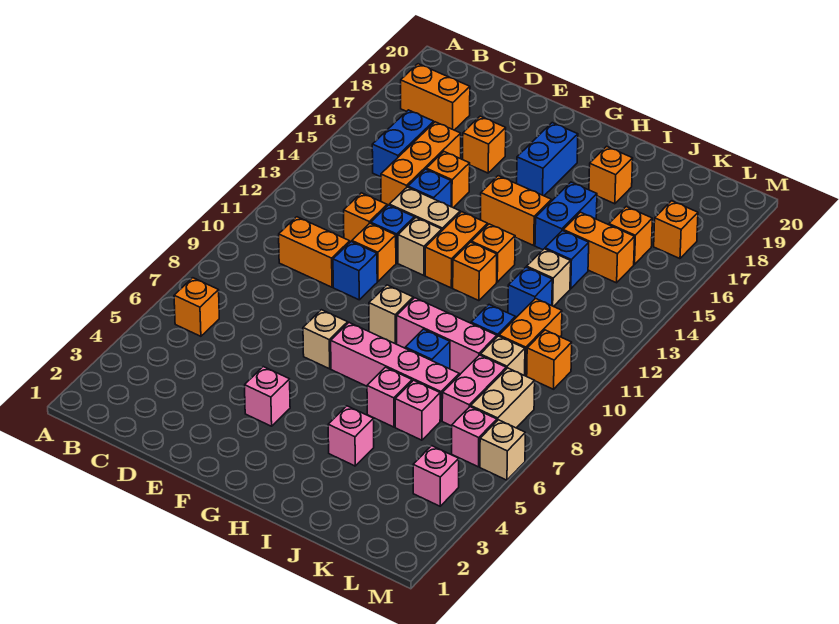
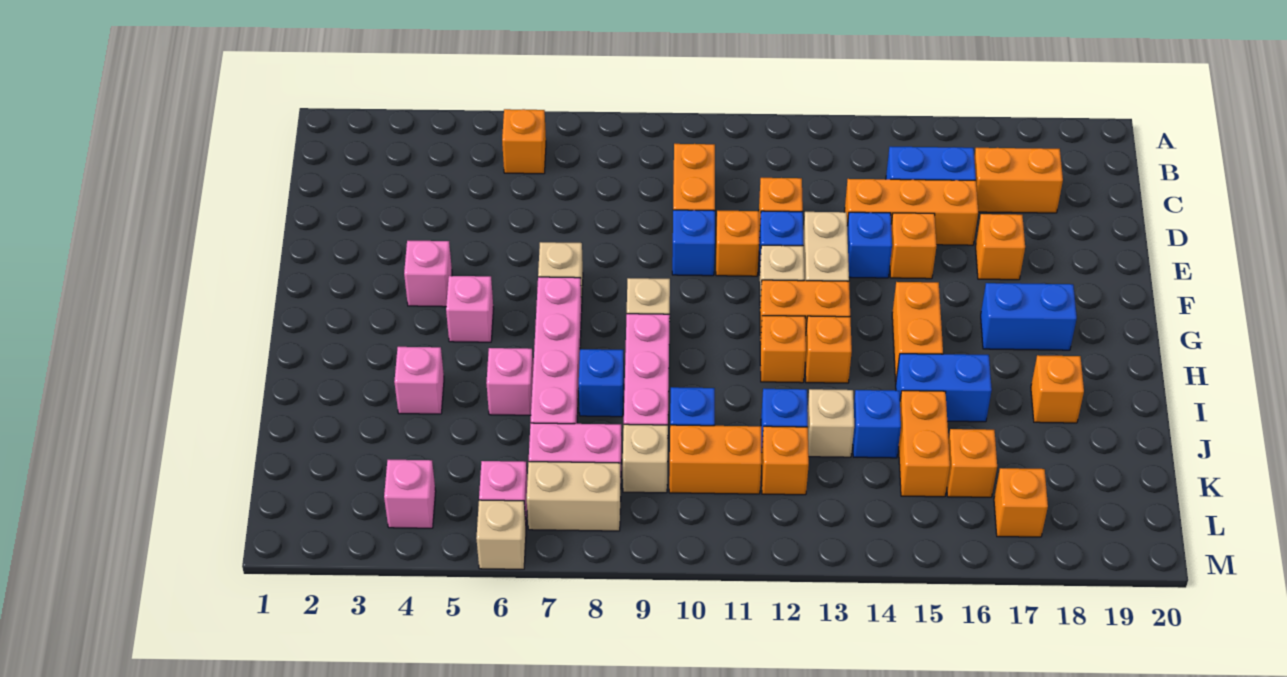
orange brick B18:C18 level 1 -> orange brick C17:C18 level 1
pink brick J6 level 1 -> pink brick G5 level 1
orange brick L10 level 1 -> orange brick K12 level 1

